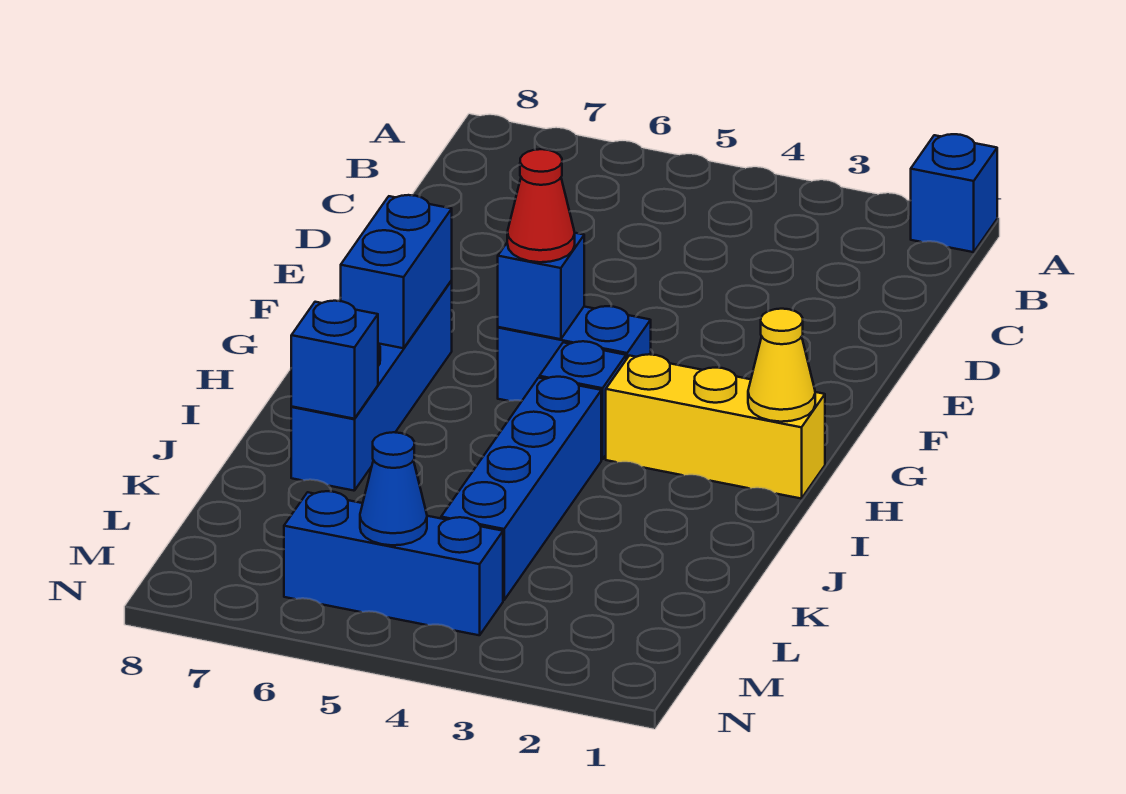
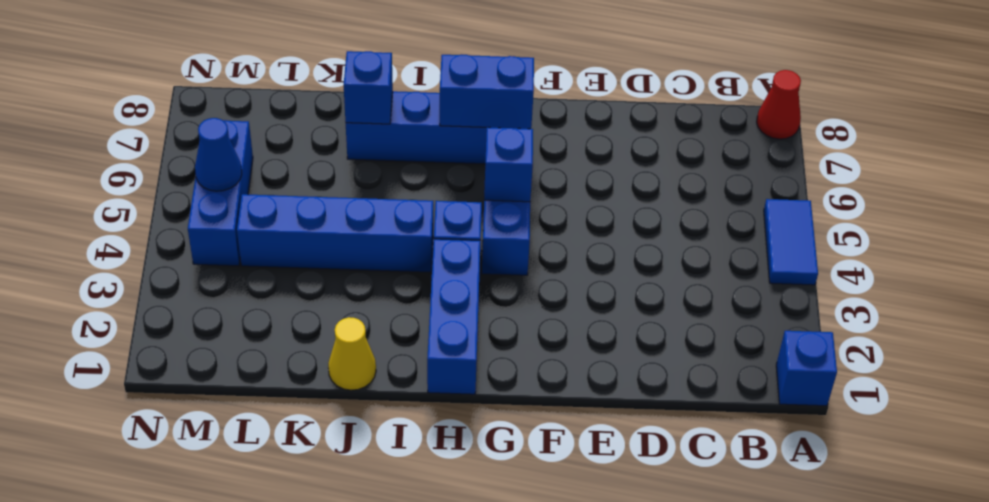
none -> blue tile A4:A5 level 1
red cone G5 level 3 -> red cone A8 level 1
yellow brick H1:H3 level 1 -> blue brick H1:H3 level 1
yellow cone H1 level 2 -> yellow cone J1 level 1

